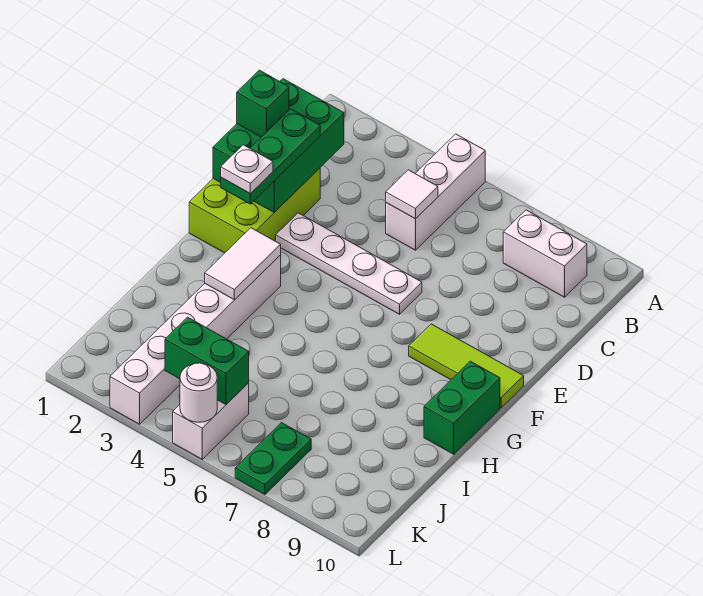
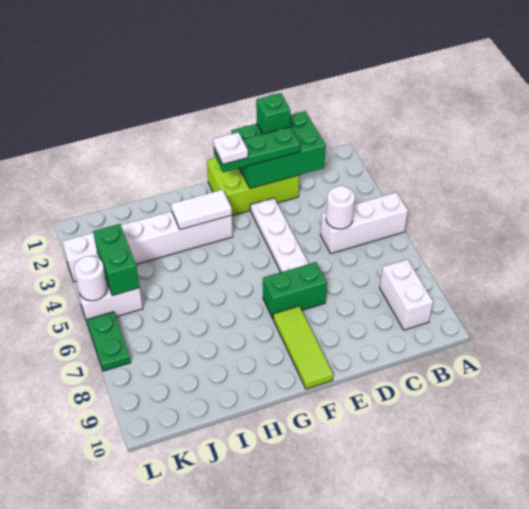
white tile C5 level 2 -> white round brick C5 level 2
green brick G10:H10 level 1 -> green brick E7:F7 level 1
green plate K7:L7 level 1 -> green plate L6:L7 level 1

